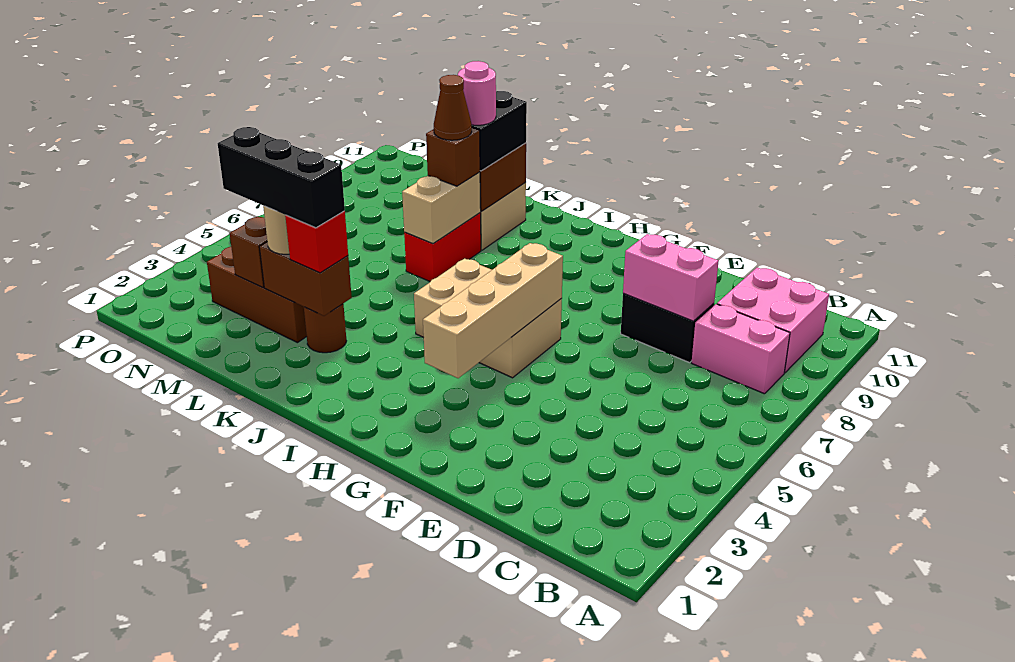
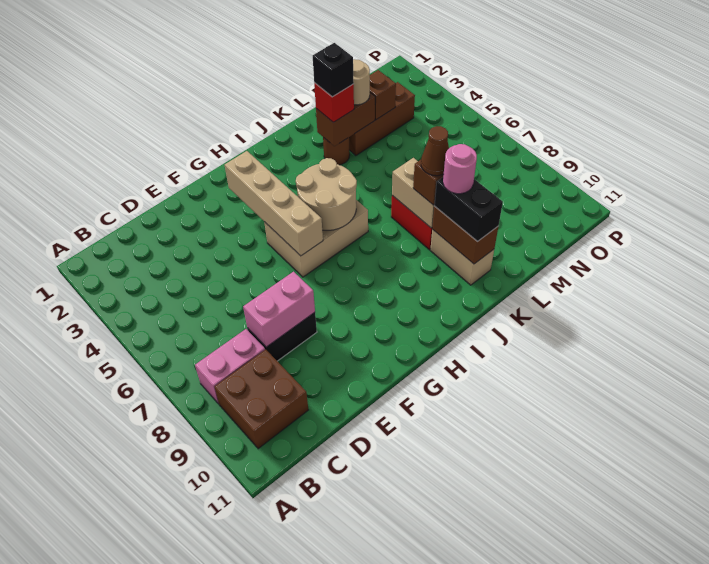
pink brick B9:C10 level 1 -> brown brick B9:C10 level 1
none -> tan round brick H5:I6 level 2
black brick K3:M3 level 4 -> black brick K3 level 4

